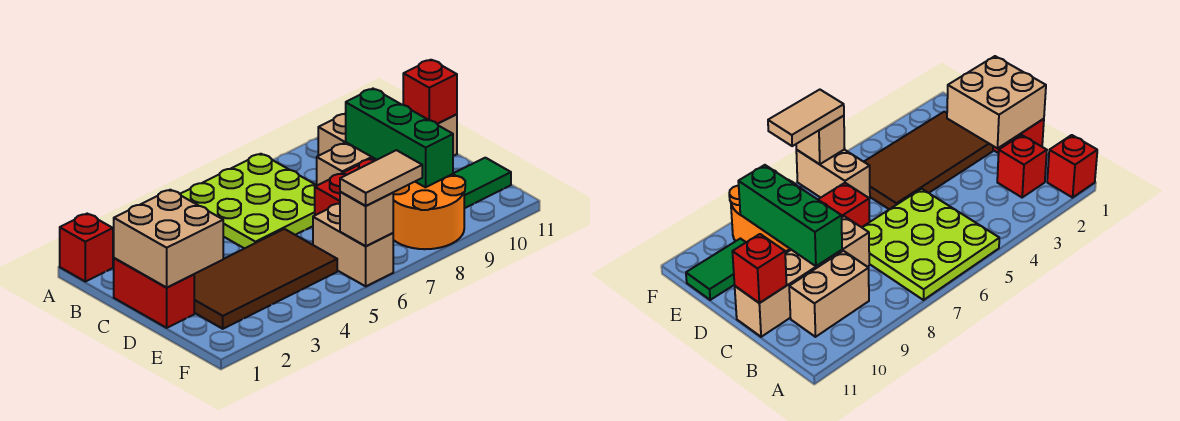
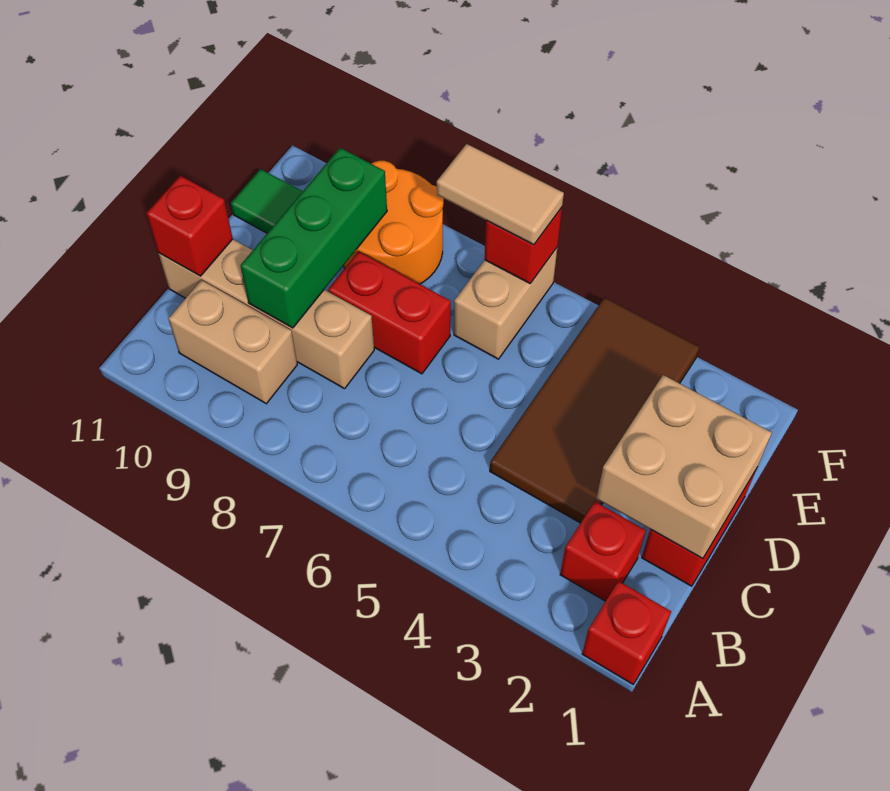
lime plate A5:C7 level 1 -> none
brown tile D2:E5 level 1 -> brown tile C3:F4 level 1
tan brick F6 level 2 -> red brick F6 level 2

